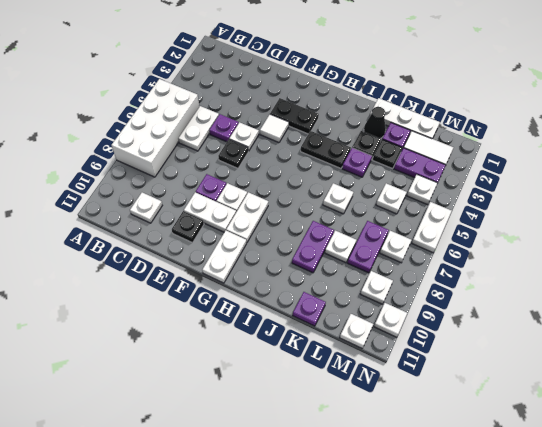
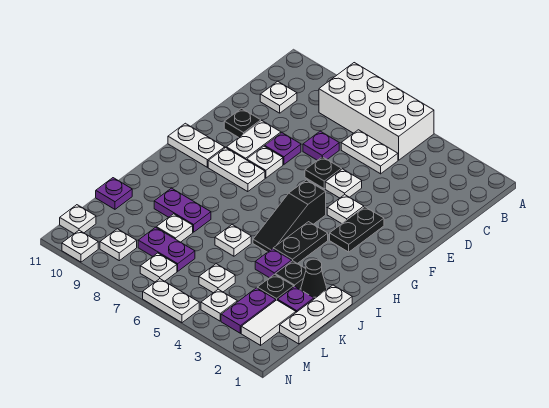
purple plate D5 level 1 -> purple plate D7 level 1
white tile F4 level 1 -> white plate F4 level 1
none -> black slope G5:I5 level 1 top G

